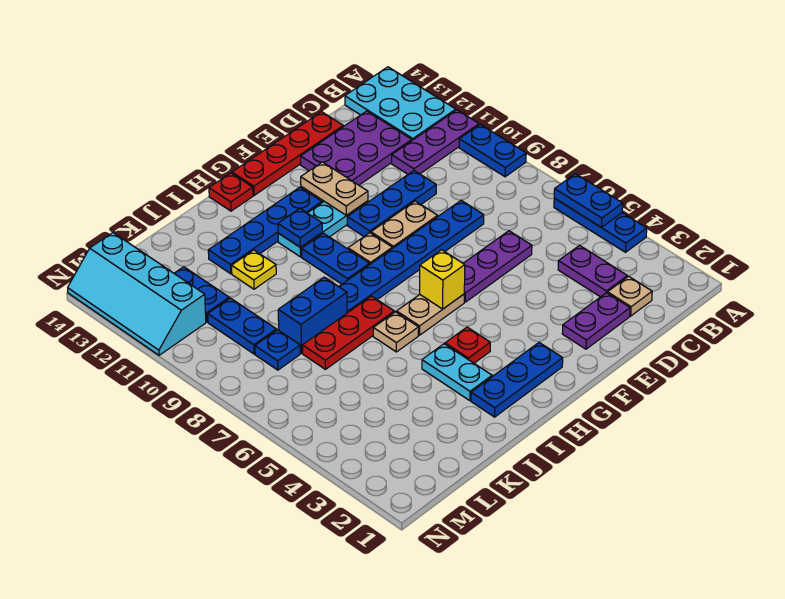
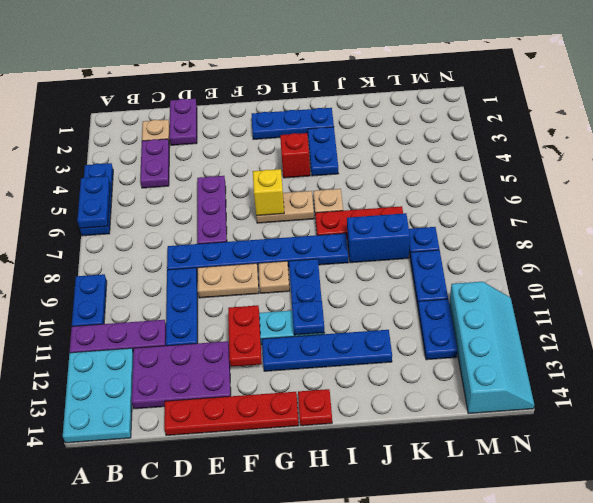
purple plate D2:E2 level 1 -> purple plate D1:D2 level 1
purple plate D6:F6 level 1 -> purple plate E5:E7 level 1
blue plate D10:F10 level 1 -> blue plate D9:D11 level 1
tan plate F11:F12 level 2 -> red plate F11:F12 level 2
red plate H4 level 1 -> red brick H4 level 1
cyan plate I3:I4 level 1 -> blue plate I3:I4 level 1
yellow plate J11 level 1 -> none

